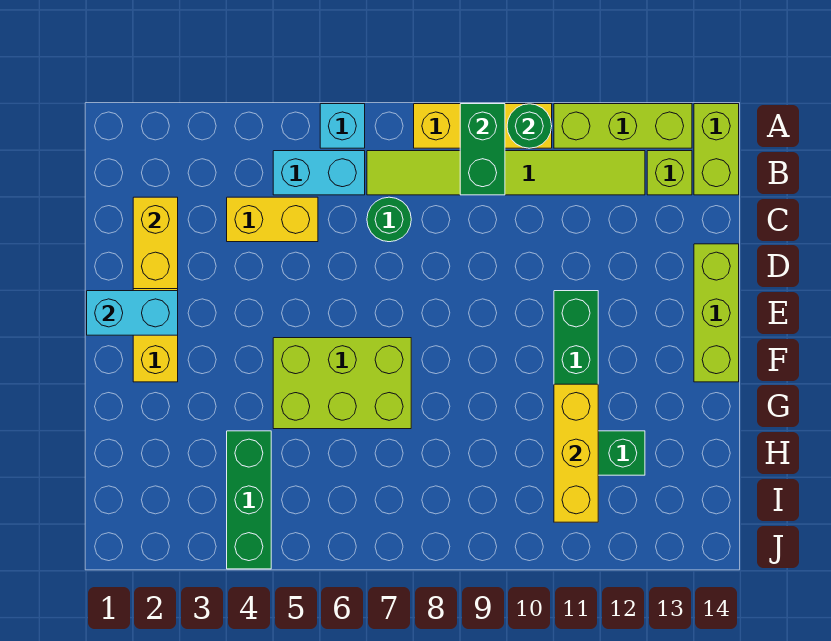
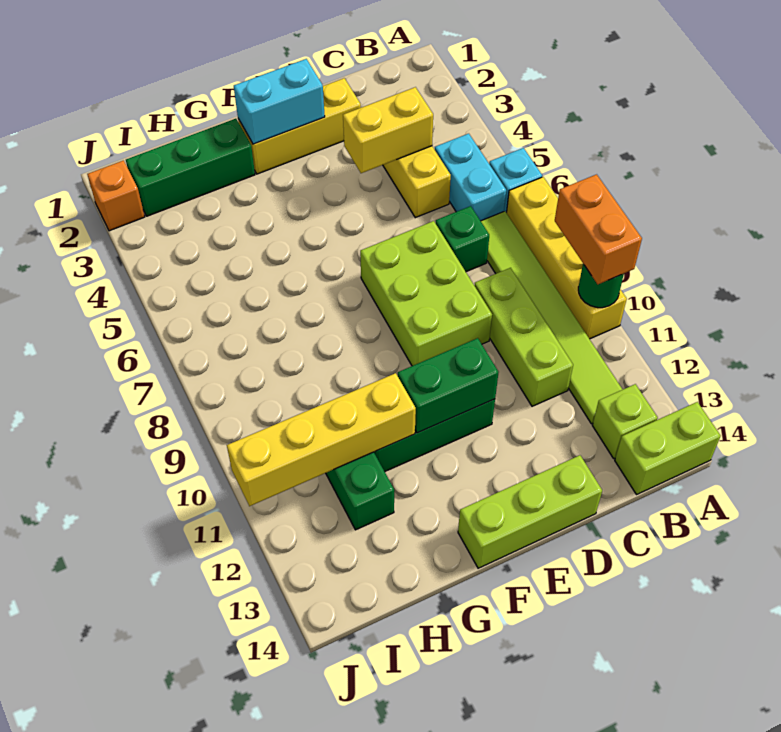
yellow brick A8:A10 level 1 -> yellow brick A7:A10 level 1
green brick A9:B9 level 2 -> green brick E11:F11 level 2
none -> orange brick A9:A10 level 3
lime brick A11:A13 level 1 -> lime brick C9:C11 level 1
yellow brick C2:D2 level 2 -> yellow brick C4:D4 level 2
green round brick C7 level 1 -> green brick C7 level 1
cyan brick E1:E2 level 2 -> cyan brick E2:F2 level 2
lime brick F5:G7 level 1 -> lime brick D7:E9 level 1
yellow brick G11:I11 level 2 -> yellow brick G11:J11 level 2
green brick H4:J4 level 1 -> green brick G2:I2 level 1
none -> orange brick J2 level 1

